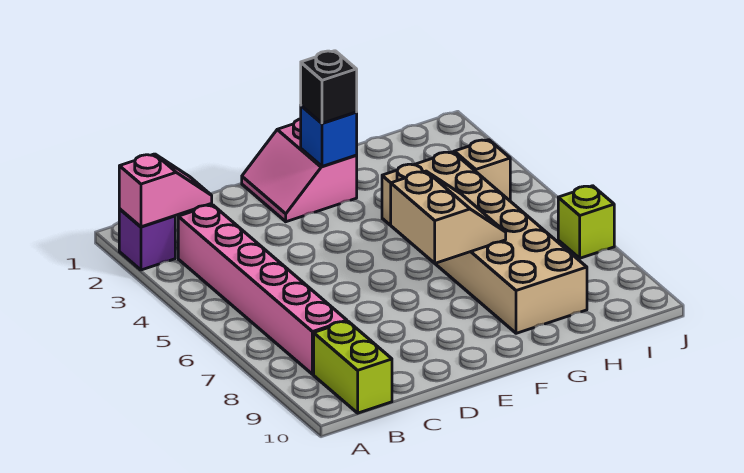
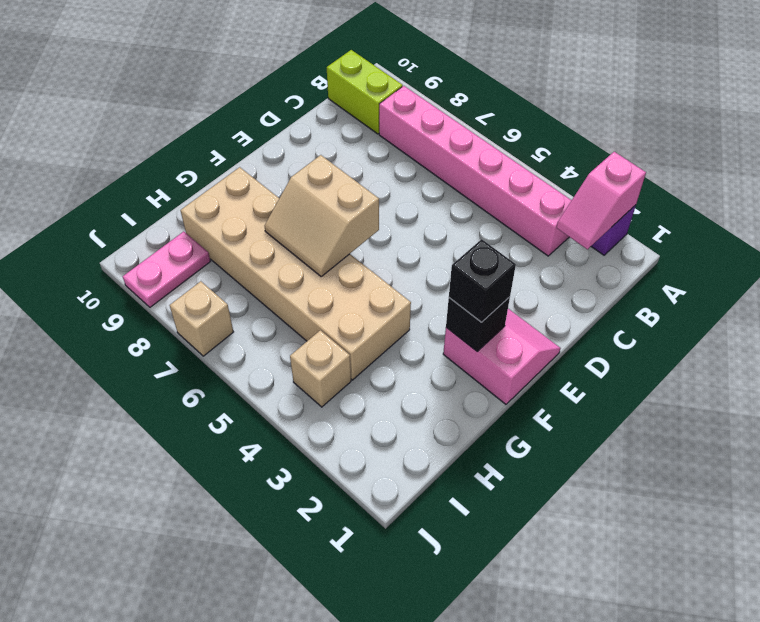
blue brick F2 level 2 -> black brick F2 level 2
none -> pink plate I9:J9 level 1
lime brick J7 level 1 -> tan brick J7 level 1

